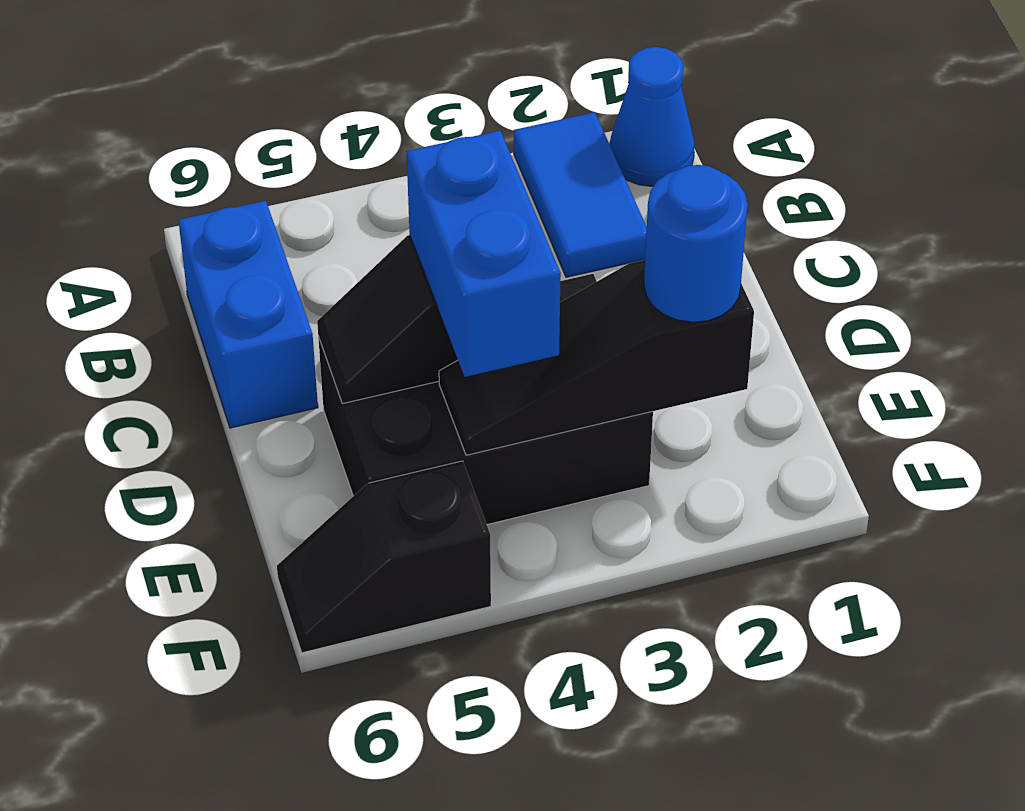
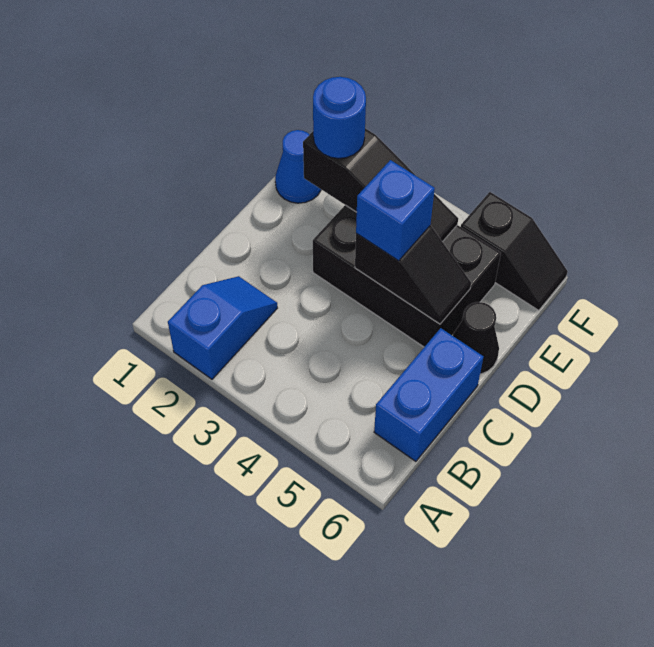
blue cone A1 level 1 -> blue cone E1 level 1
blue tile A2:B2 level 1 -> blue slope A2:B2 level 1 top A
blue brick D4:E4 level 3 -> blue brick D4 level 3
none -> black cone D6 level 1

